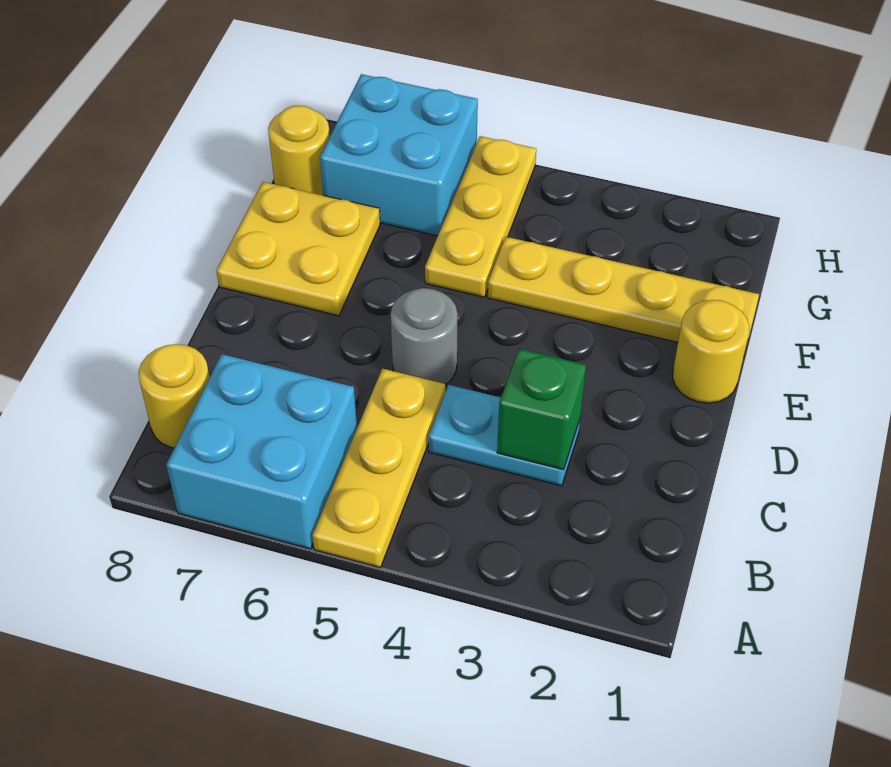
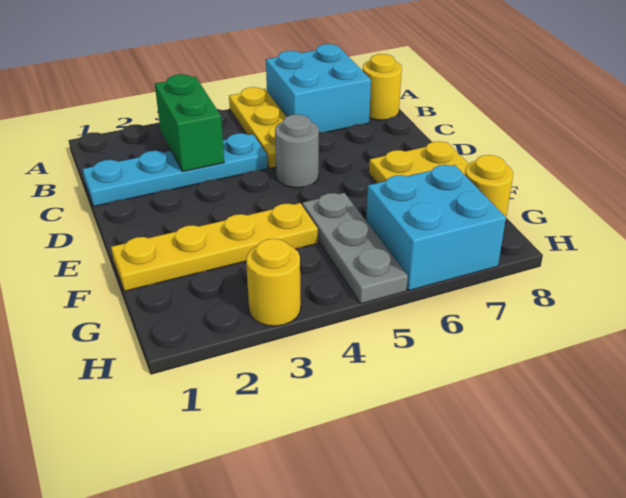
cyan plate C3:C4 level 1 -> cyan plate C1:C4 level 1
green brick C3 level 2 -> green brick B3:C3 level 2
yellow round brick E1 level 1 -> yellow round brick H3 level 1
yellow plate F5:H5 level 1 -> grey plate F5:H5 level 1

